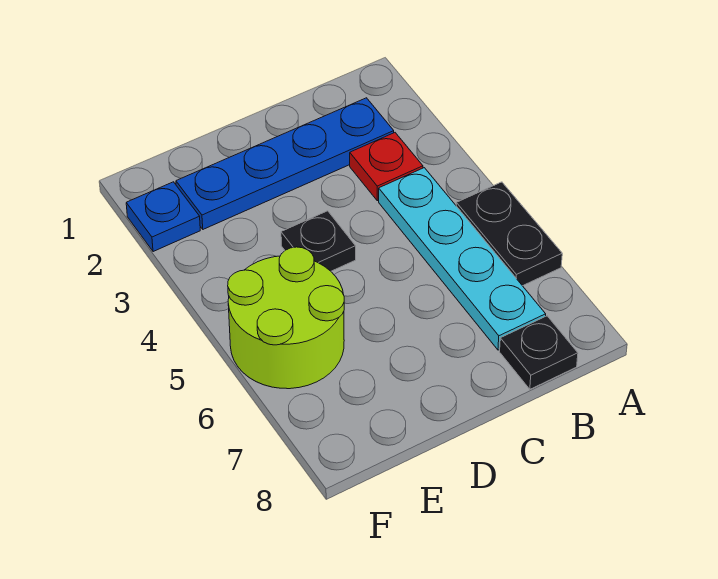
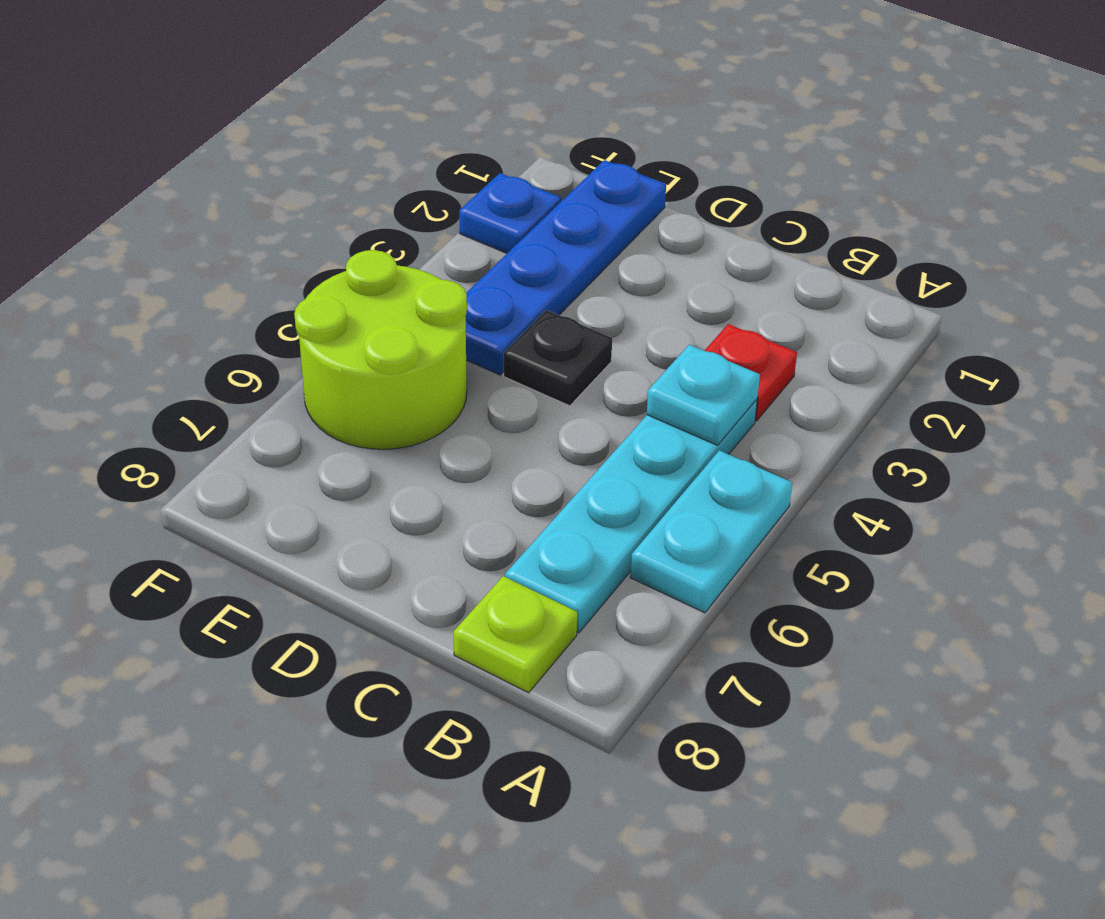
black plate A5:A6 level 1 -> cyan plate A5:A6 level 1
blue plate B2:E2 level 1 -> blue plate E1:E4 level 1
none -> cyan plate B4 level 2
black plate B8 level 1 -> lime plate B8 level 1

